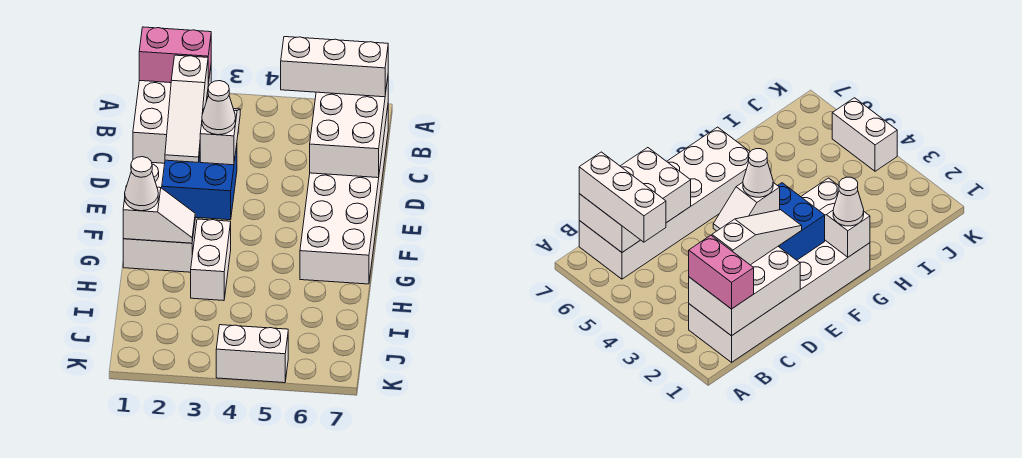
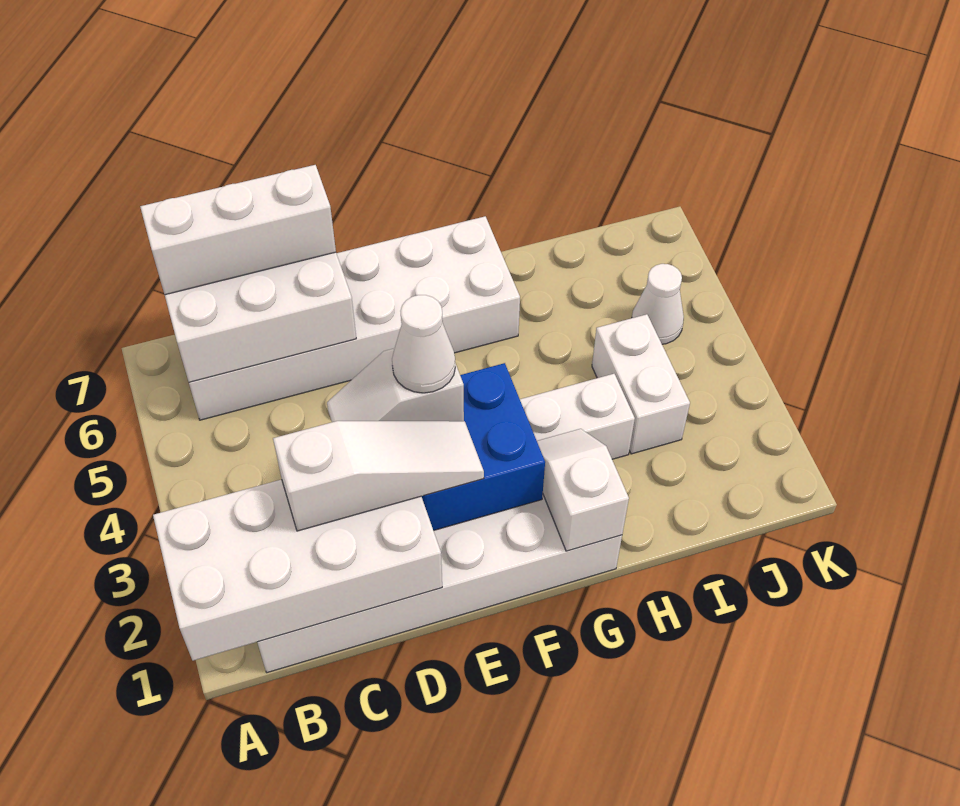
white brick B1:D2 level 2 -> white brick A1:D2 level 2
pink brick B1:B2 level 3 -> none
white brick B5:B7 level 3 -> white brick B7:D7 level 3
white cone G1 level 3 -> white cone J5 level 1
white brick K4:K5 level 1 -> white brick I3:I4 level 1

